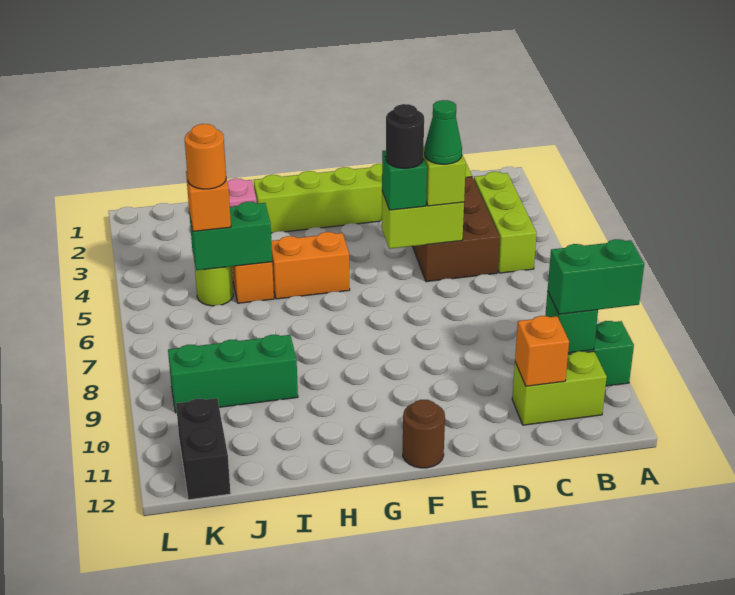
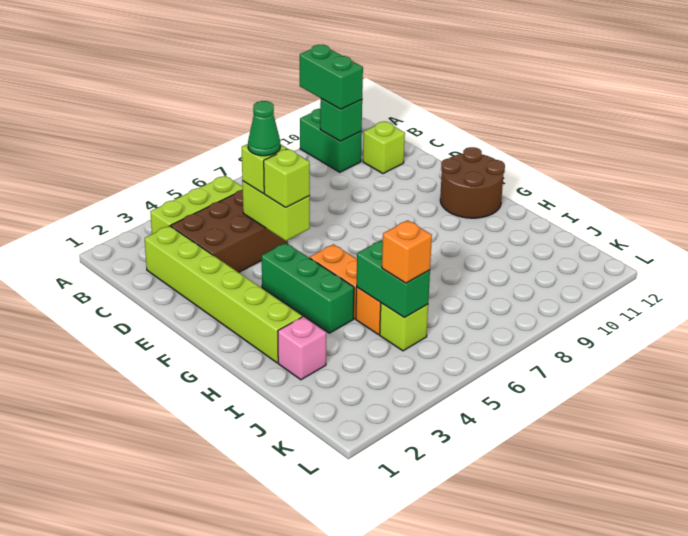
lime brick B11:C11 level 1 -> lime brick C11 level 1
orange brick C11 level 2 -> none
green brick E5 level 3 -> lime brick E5 level 3
black round brick E5 level 4 -> none
brown round brick F12 level 1 -> brown round brick F11:G12 level 1
green brick I9:K9 level 1 -> green brick F4:H4 level 1
lime round brick J5 level 1 -> lime brick J5 level 1
orange round brick J5 level 4 -> none
black brick K11:K12 level 1 -> none

